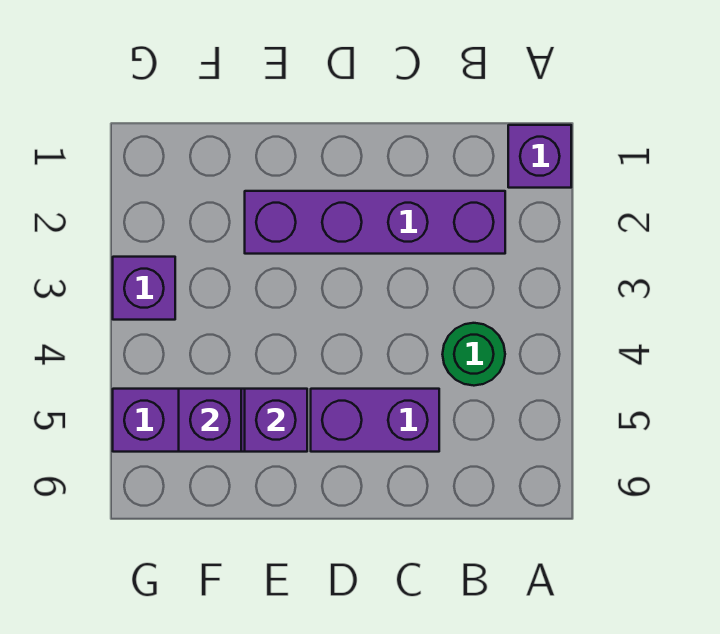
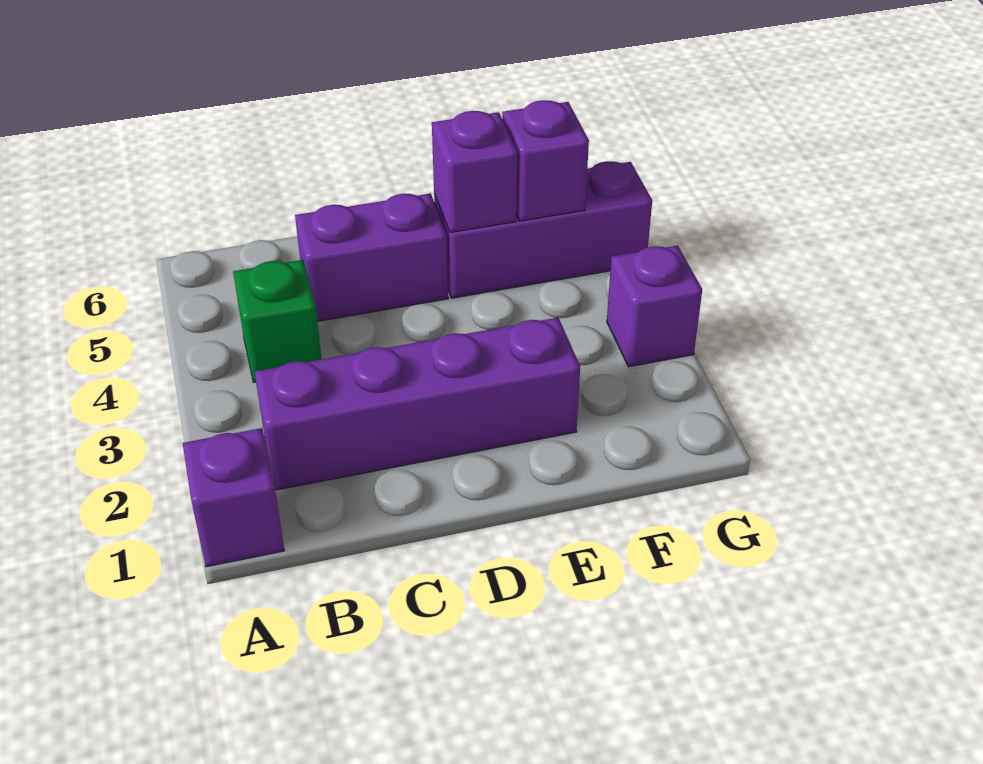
green round brick B4 level 1 -> green brick B4 level 1

